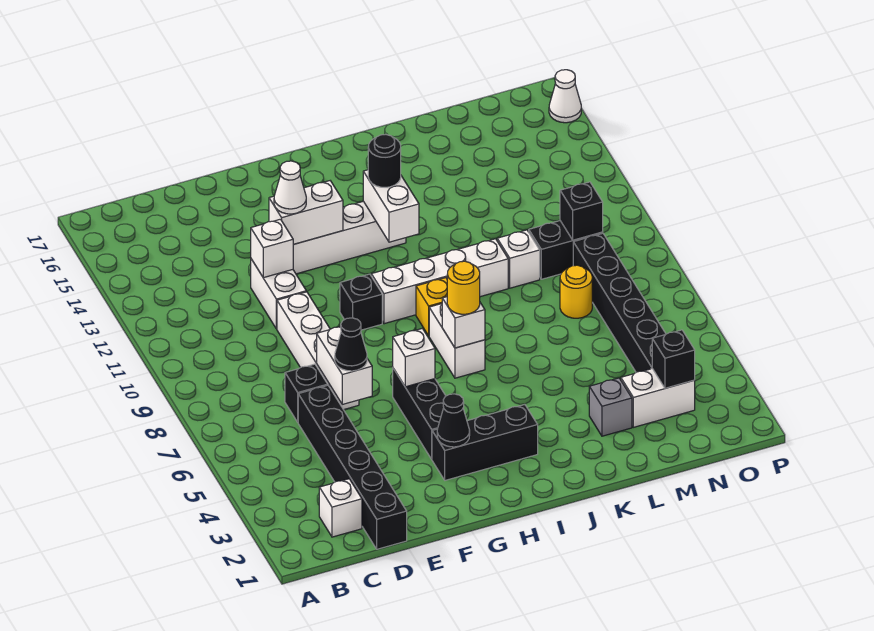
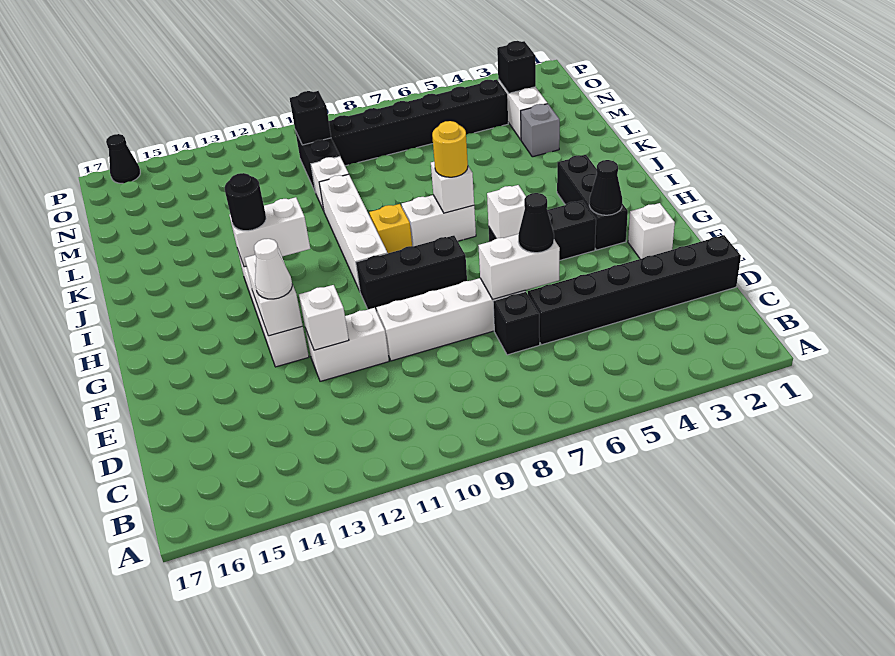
white brick C2 level 1 -> white brick F2 level 1
black brick G10 level 1 -> black brick G8:G10 level 1
yellow round brick M8 level 1 -> none
white cone P16 level 1 -> black cone P16 level 1

